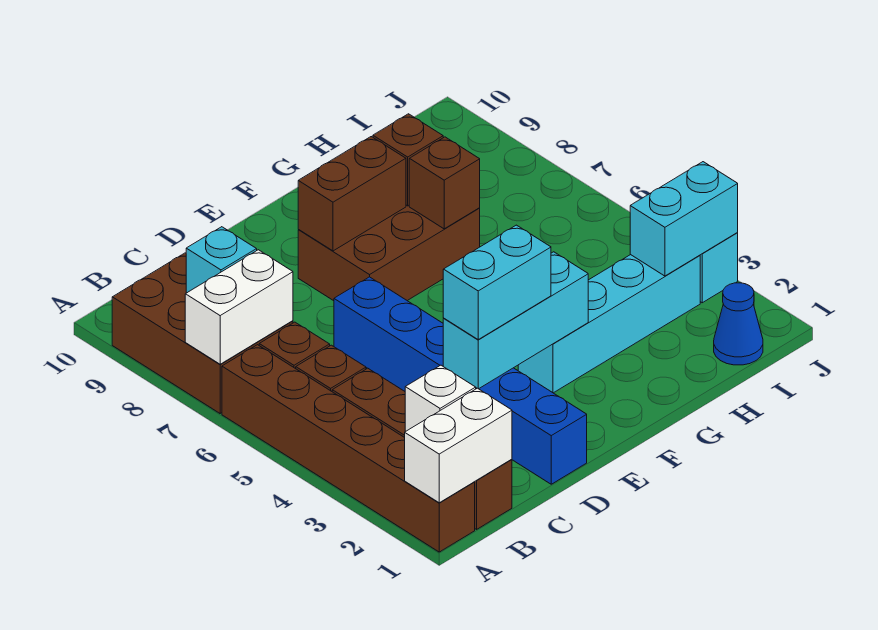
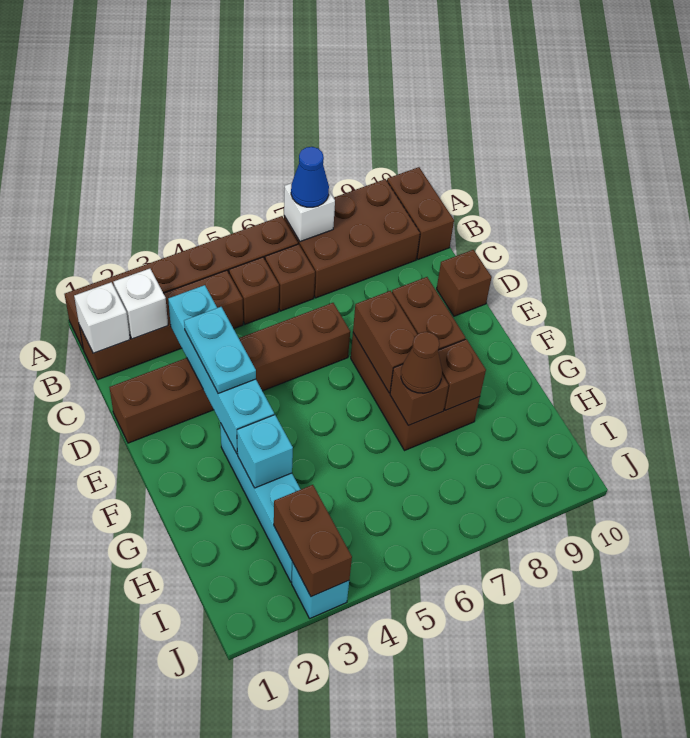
white brick A1:B1 level 2 -> white brick B1 level 2
white brick A7:B7 level 2 -> white brick A7 level 2
none -> brown brick A10:B10 level 1
cyan brick B8 level 2 -> cyan brick G3 level 2
blue brick D1:D6 level 1 -> brown brick D1:D6 level 1
cyan brick D3:F3 level 2 -> cyan brick C3:F3 level 2
cyan brick D3:E3 level 3 -> cyan plate D3:E3 level 3
none -> brown brick D10 level 1
none -> brown brick E7:F7 level 2
none -> brown cone G7 level 3
blue cone I1 level 1 -> blue cone A7 level 3
cyan brick I3:J3 level 2 -> brown brick I3:J3 level 2

